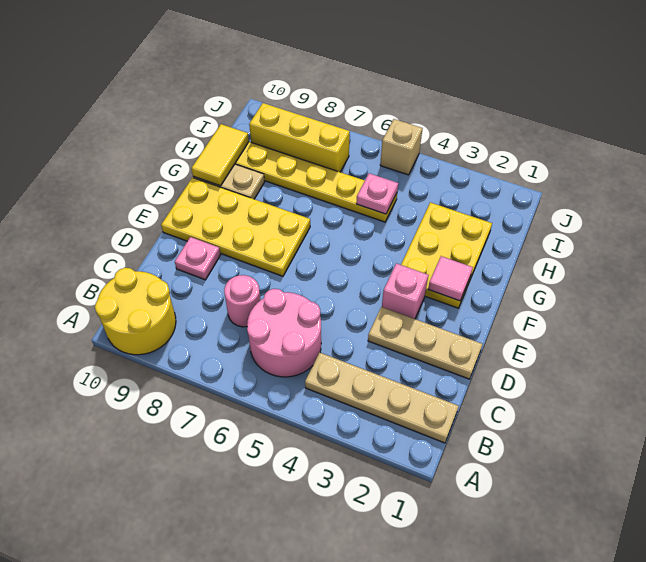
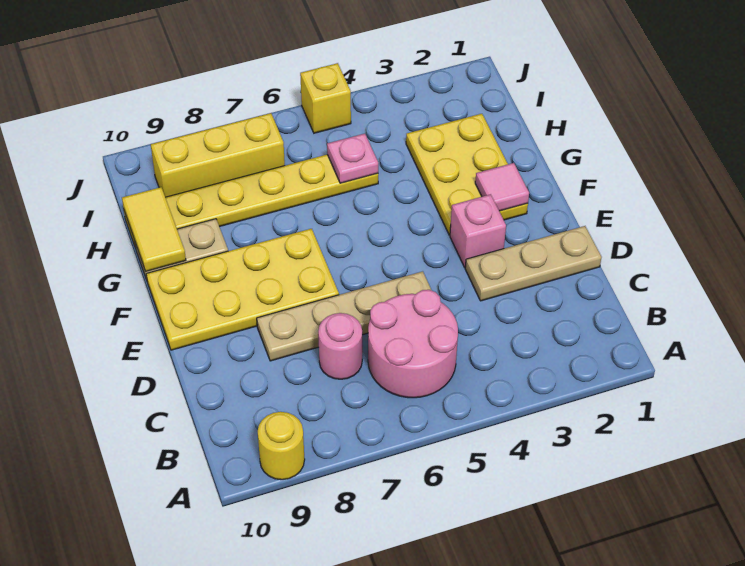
yellow round brick A9:B10 level 1 -> yellow round brick A9 level 1
tan plate B1:B4 level 1 -> tan plate D5:D8 level 1
pink plate D9 level 1 -> none
tan brick J5 level 1 -> yellow brick J5 level 1

